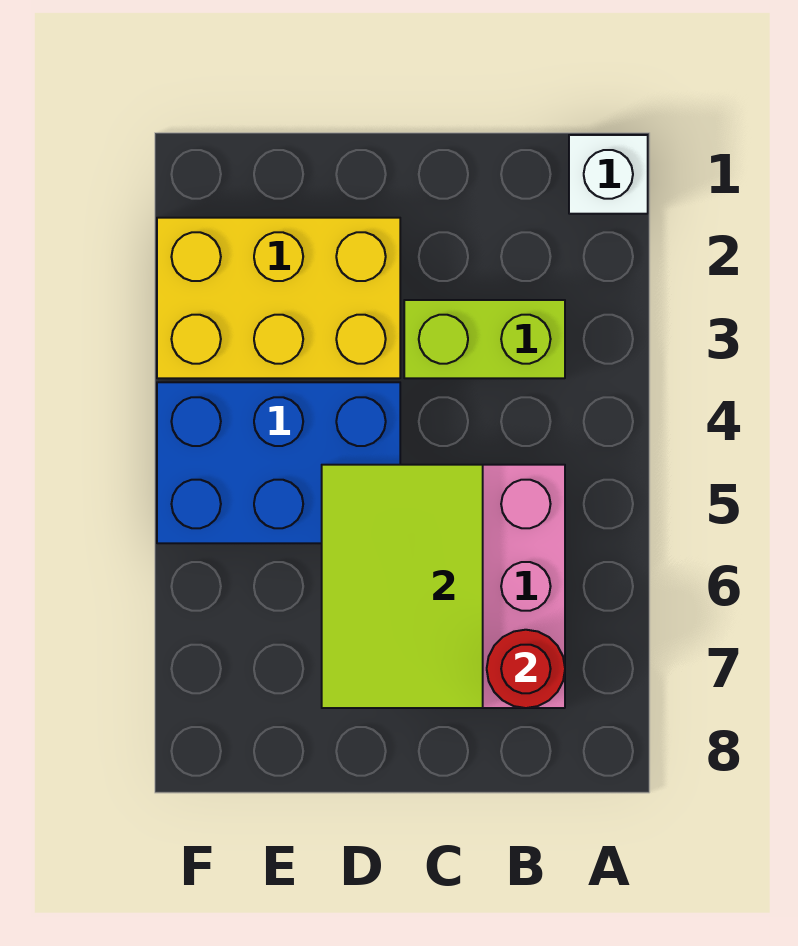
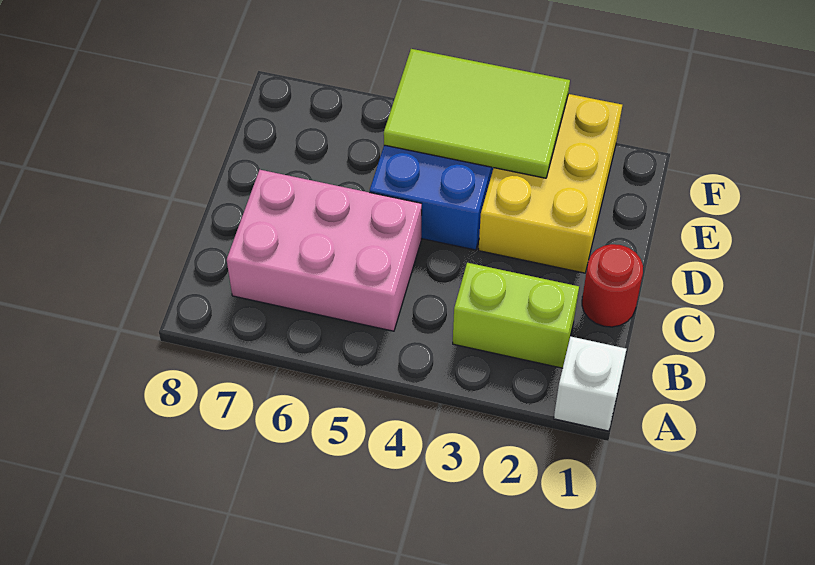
lime brick B3:C3 level 1 -> lime brick B2:B3 level 1
red round brick B7 level 2 -> red round brick C1 level 1
lime tile C5:D7 level 2 -> lime tile E3:F5 level 2

